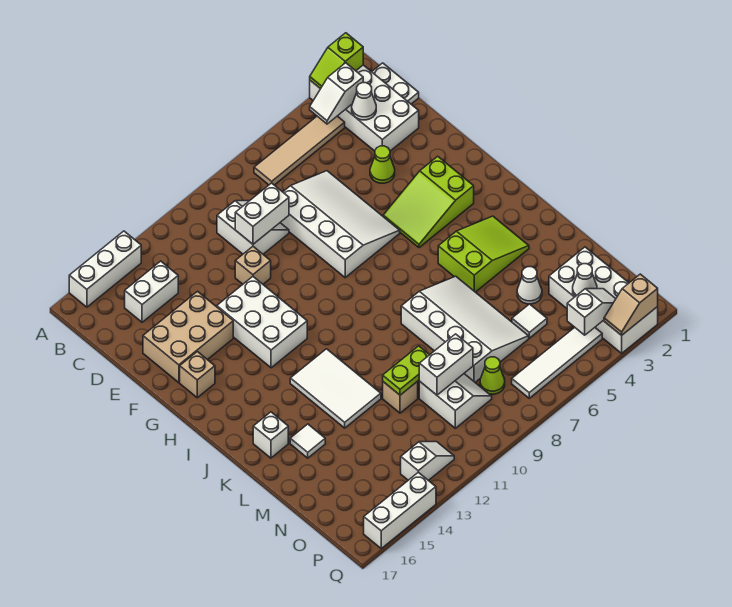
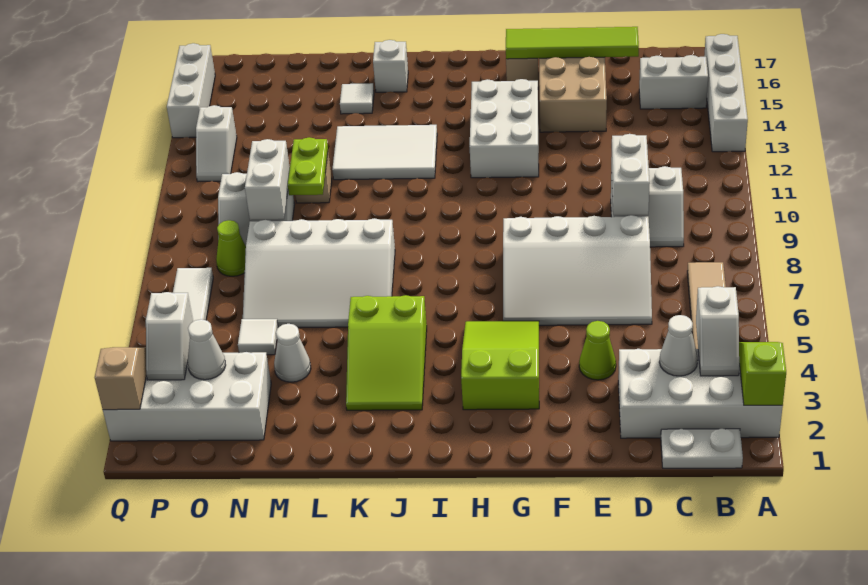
white brick A14:A16 level 1 -> white brick A13:A16 level 1
white slope B3:B4 level 2 top 3 -> white slope B3:B4 level 2 top 4
white brick C14:C15 level 1 -> white brick B15:C15 level 1
none -> lime tile D16:G16 level 2
tan brick E11 level 1 -> none
white brick F12:H13 level 1 -> white brick G12:H14 level 1

